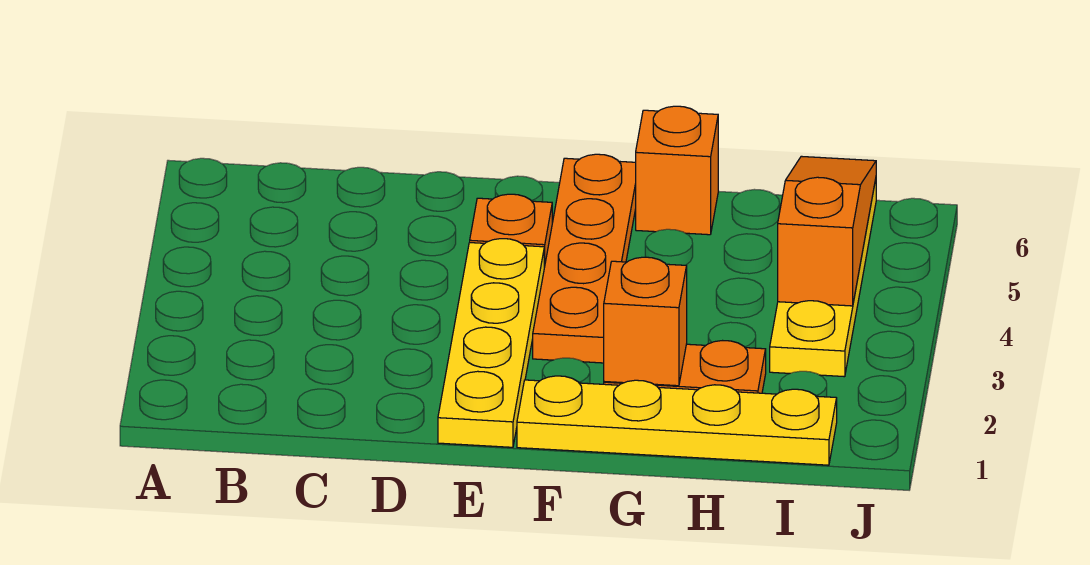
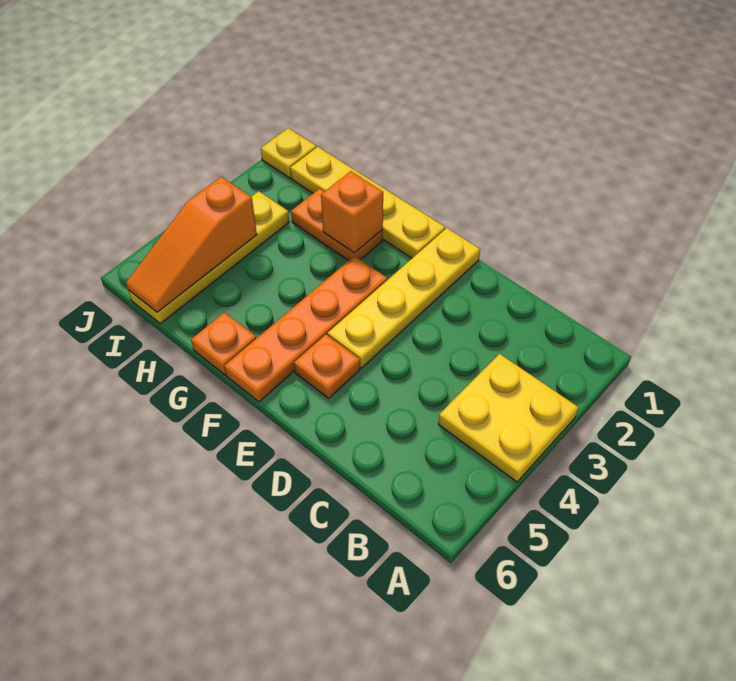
none -> yellow plate A3:B4 level 1
orange brick G6 level 1 -> orange plate G6 level 1
none -> yellow plate J1 level 1

